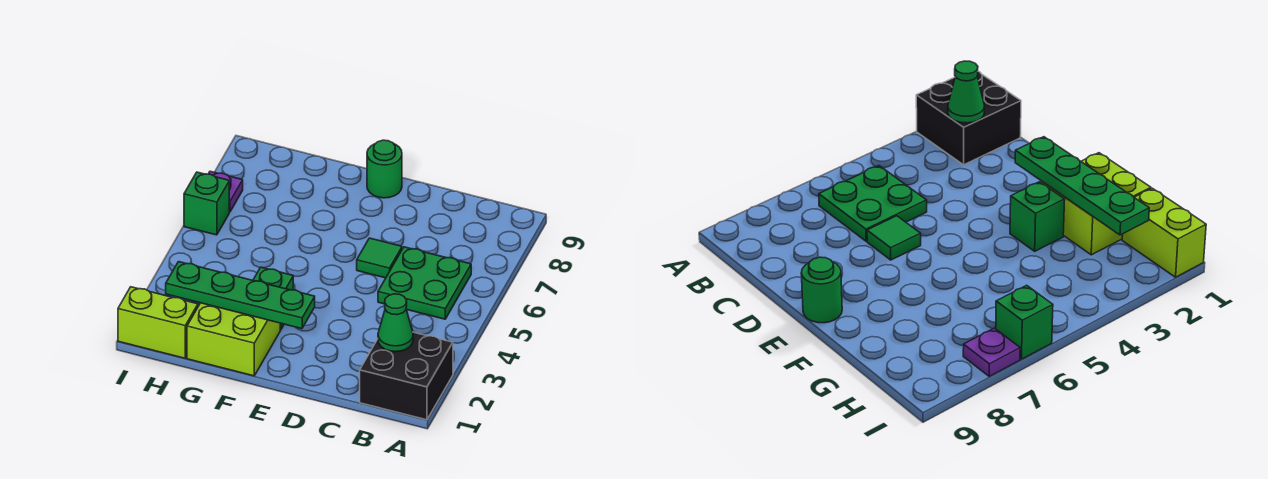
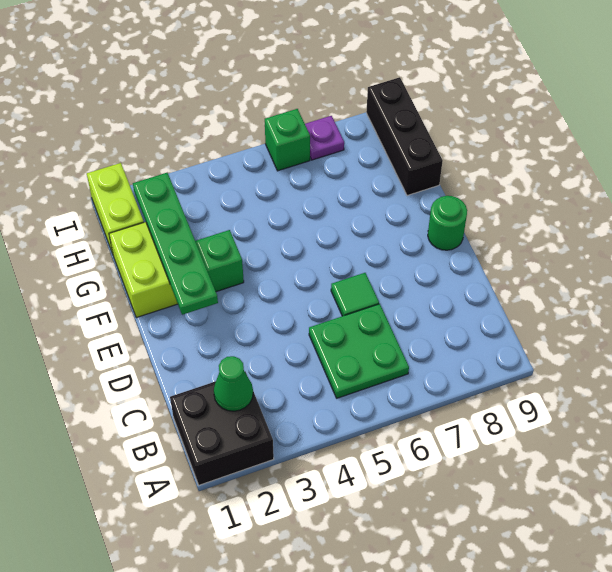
none -> black brick G9:I9 level 1

